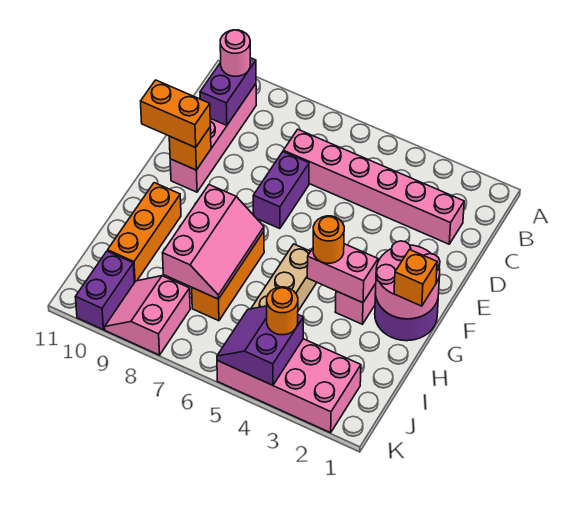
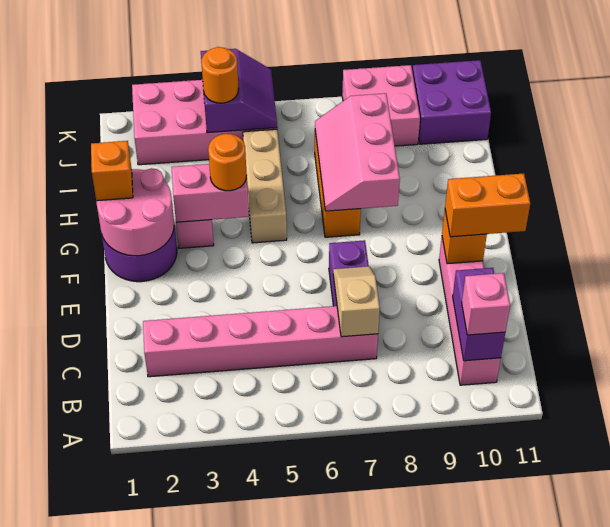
pink round brick B10 level 3 -> pink brick B10 level 3
none -> tan slope C7:D7 level 2 top C
orange brick G10:I10 level 1 -> none
pink slope J8:K9 level 1 top 8 -> pink brick J8:K9 level 1
purple brick J10:K10 level 1 -> purple brick J10:K11 level 1

